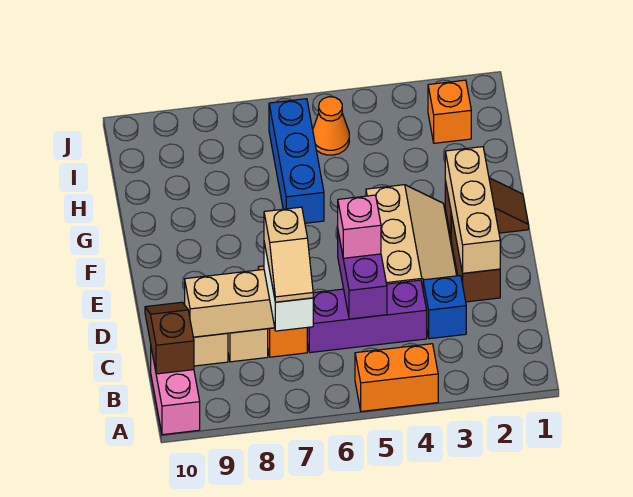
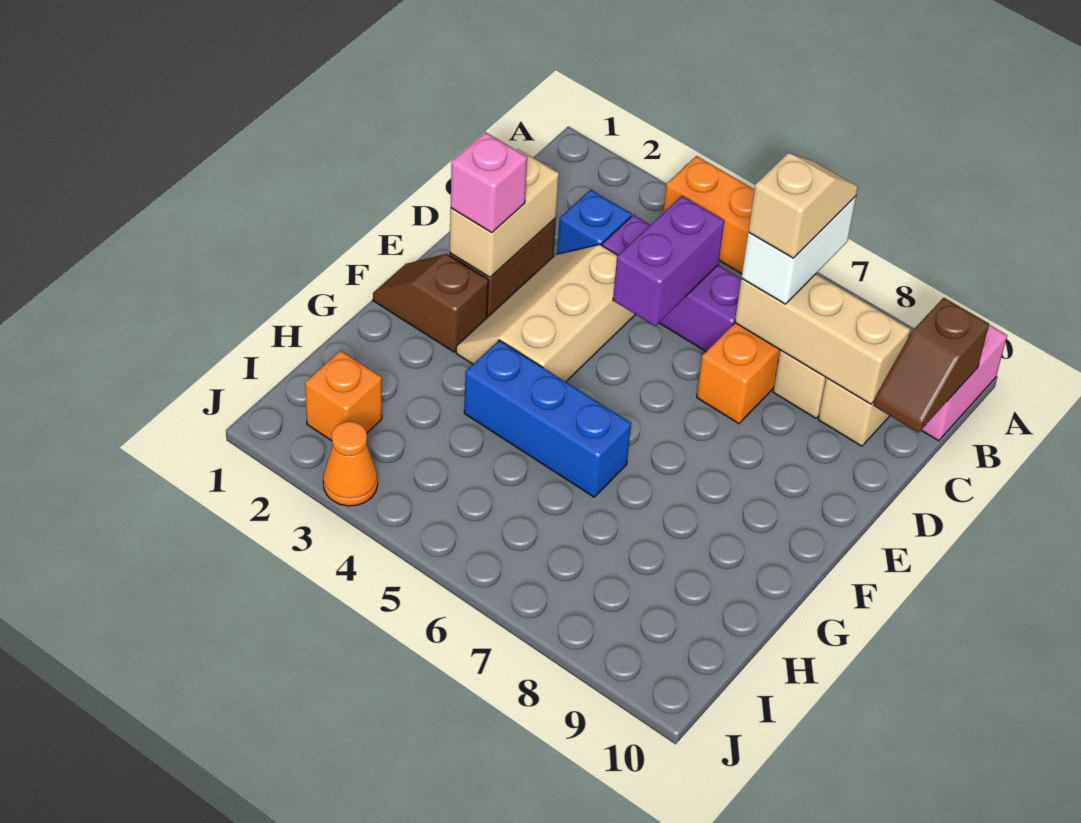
tan brick D2:F2 level 2 -> tan brick D2:E2 level 2
pink brick D5 level 3 -> pink brick E2 level 3
blue brick G6:I6 level 1 -> blue brick G4:G6 level 1
orange cone I5 level 1 -> orange cone J3 level 1

